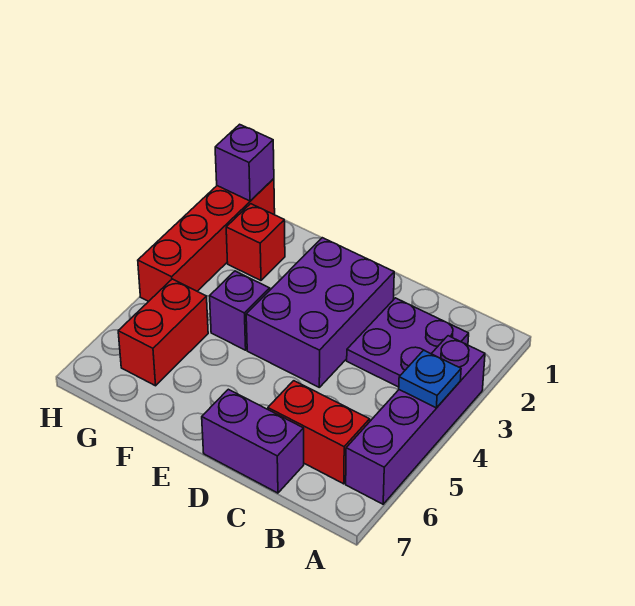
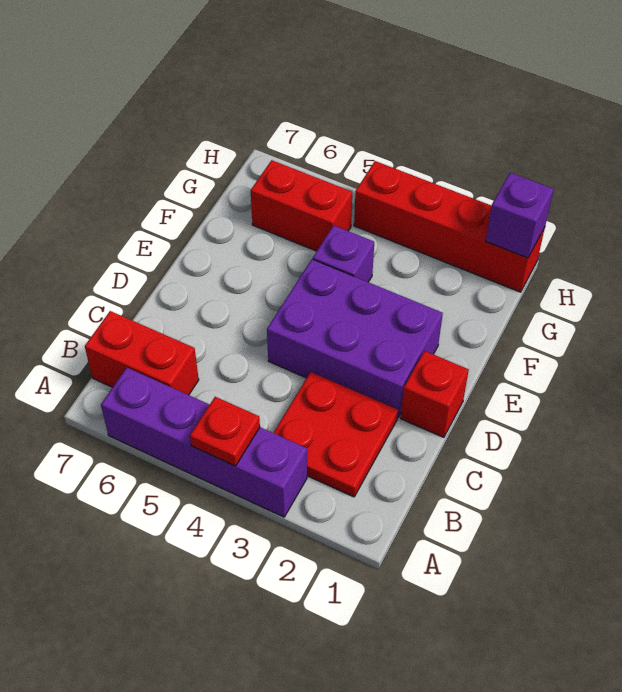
blue plate A4 level 2 -> red plate A4 level 2
purple plate B2:C3 level 1 -> red plate B2:C3 level 1
red brick B6:C6 level 1 -> red brick B6:B7 level 1
purple brick C7:D7 level 1 -> none
red brick G2 level 1 -> red brick D1 level 1

